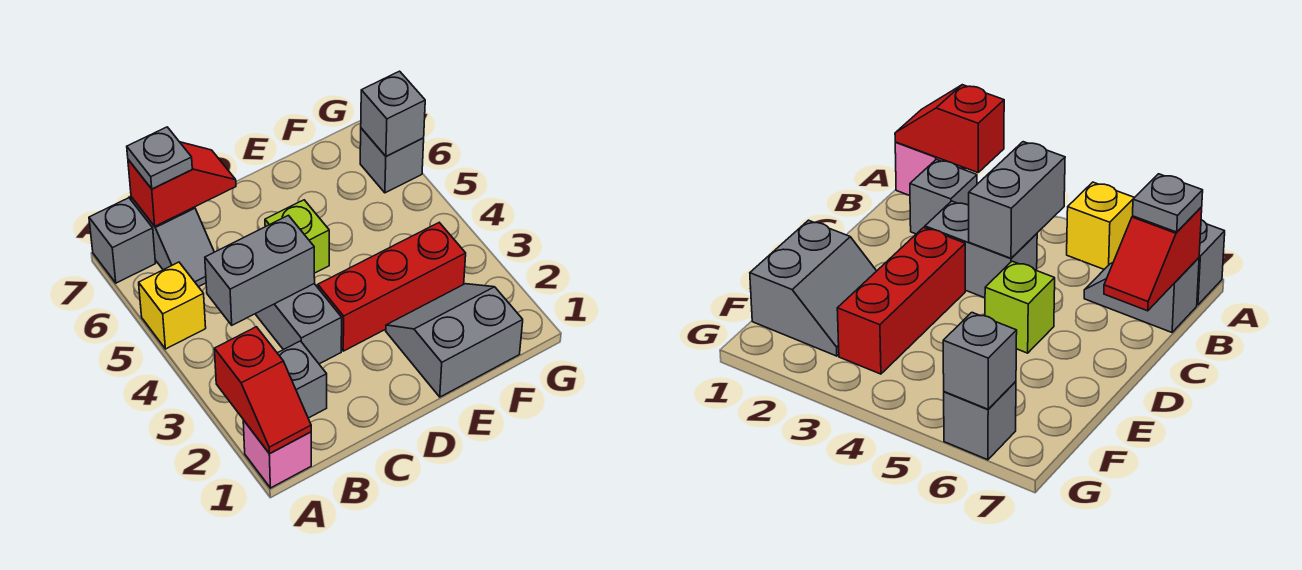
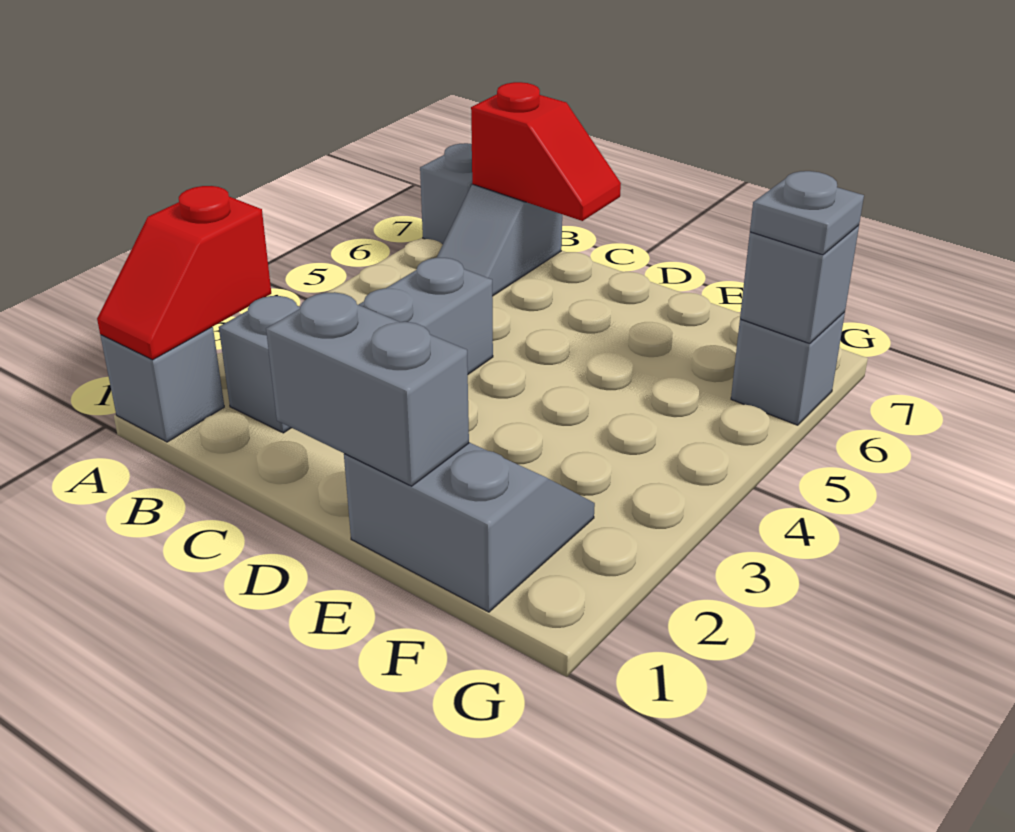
pink brick A1 level 1 -> grey brick A1 level 1
yellow brick A5 level 1 -> none
grey brick B4:C4 level 2 -> grey brick D1:E1 level 2
grey plate B7 level 3 -> grey plate G6 level 3
red brick D3:F3 level 1 -> none
lime brick D5 level 1 -> none

